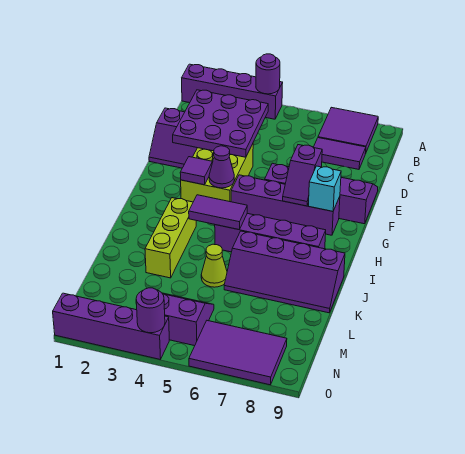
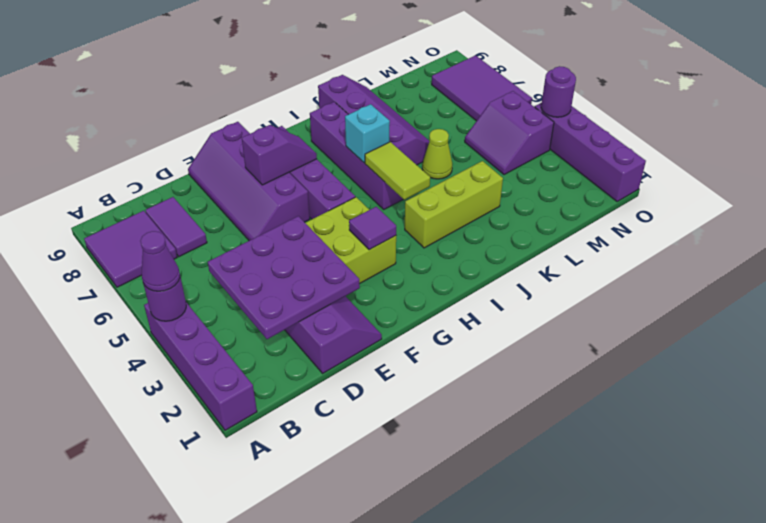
purple cone G4 level 2 -> purple cone A4 level 3
cyan brick G8 level 2 -> cyan brick I6 level 2
purple tile I4:I5 level 2 -> lime tile I4:I5 level 2

